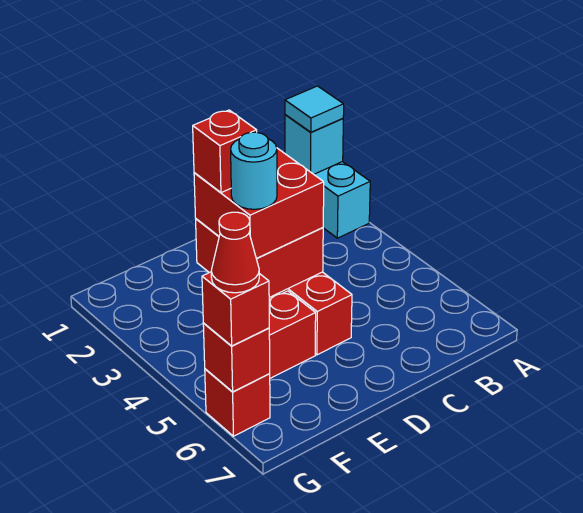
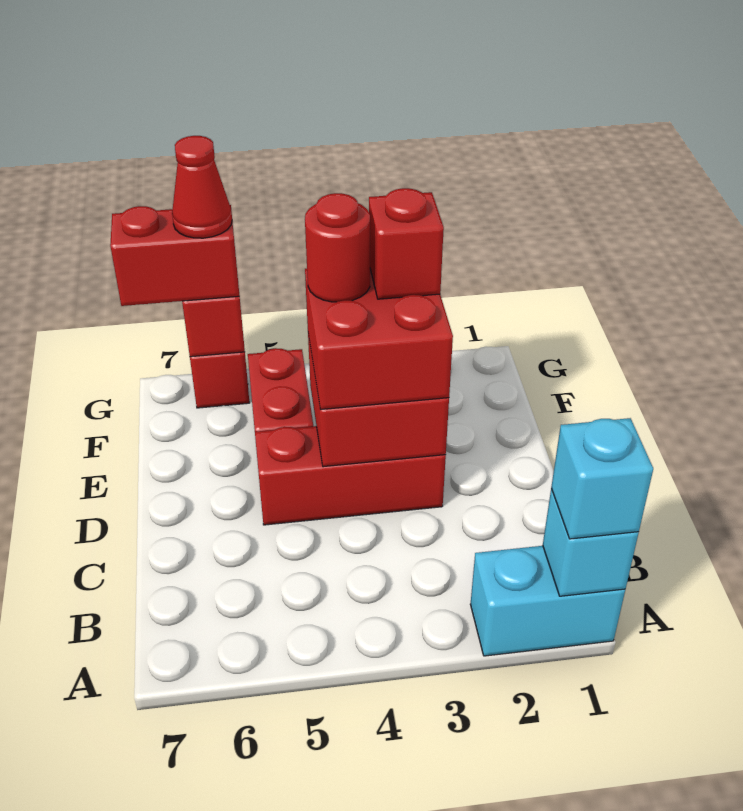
cyan tile A1 level 3 -> cyan brick A1 level 3
cyan round brick E4 level 4 -> red round brick E4 level 4
red brick G6 level 3 -> red brick G6:G7 level 3

